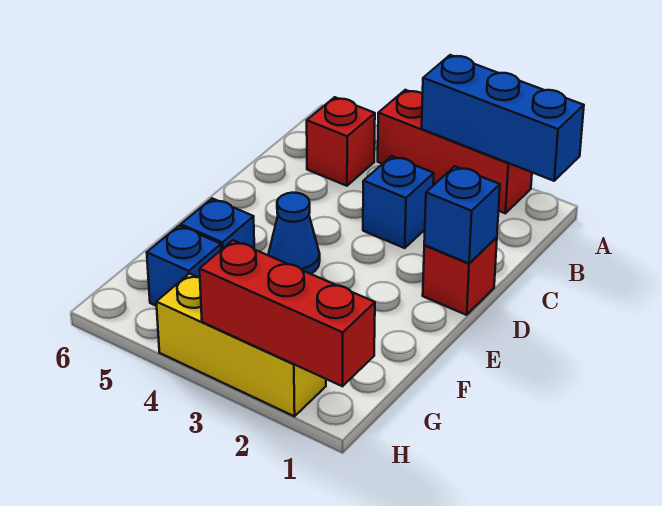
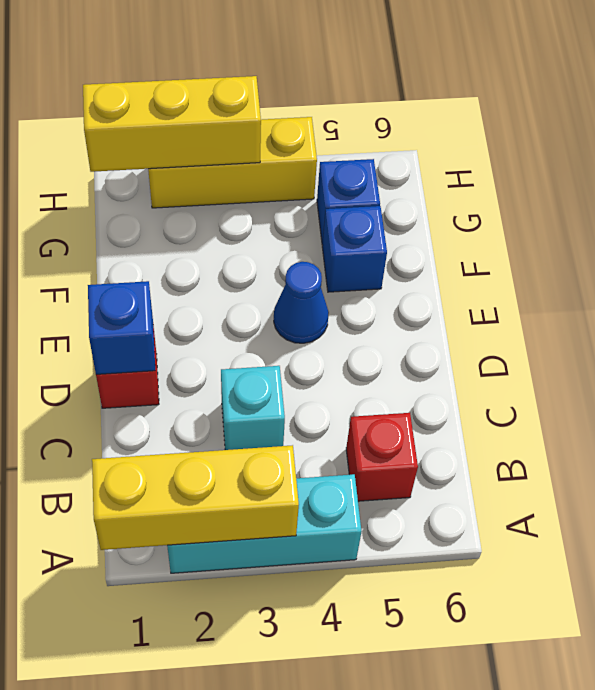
blue brick A1:A3 level 2 -> yellow brick A1:A3 level 2
red brick A2:A4 level 1 -> cyan brick A2:A4 level 1
blue brick C3 level 1 -> cyan brick C3 level 1
red brick H1:H3 level 2 -> yellow brick H1:H3 level 2

